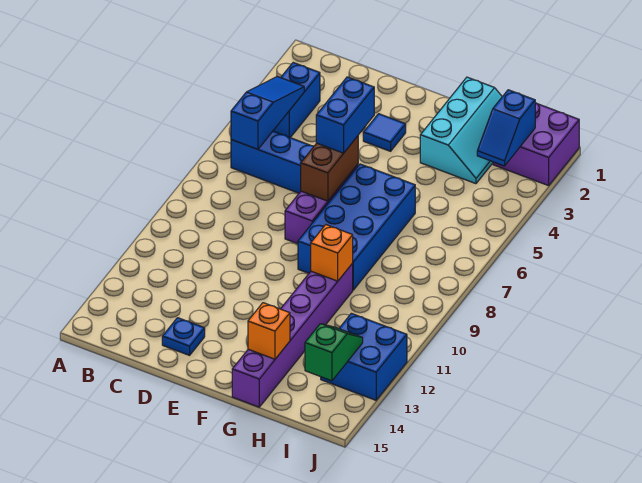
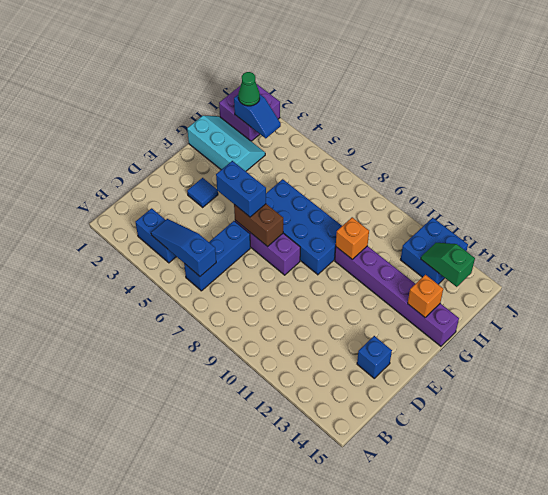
blue plate D14 level 1 -> blue brick D14 level 1
none -> green cone I2 level 3

